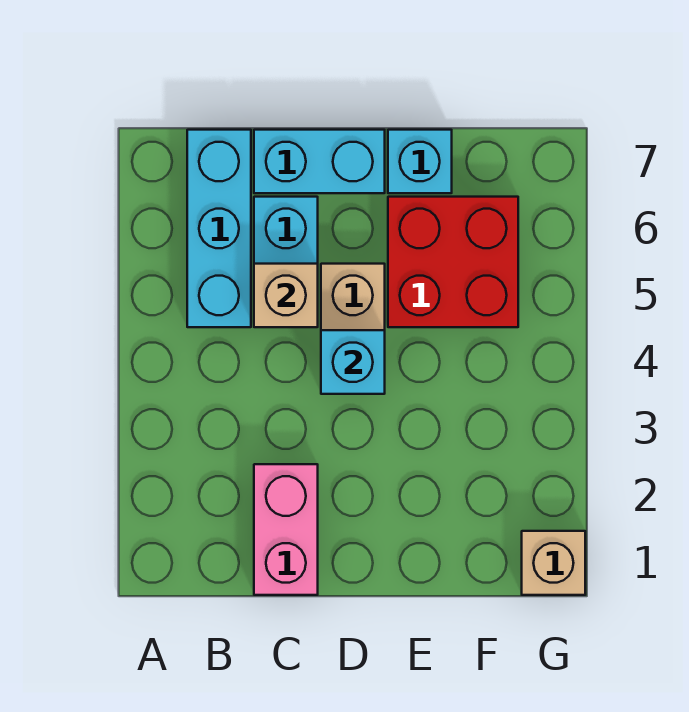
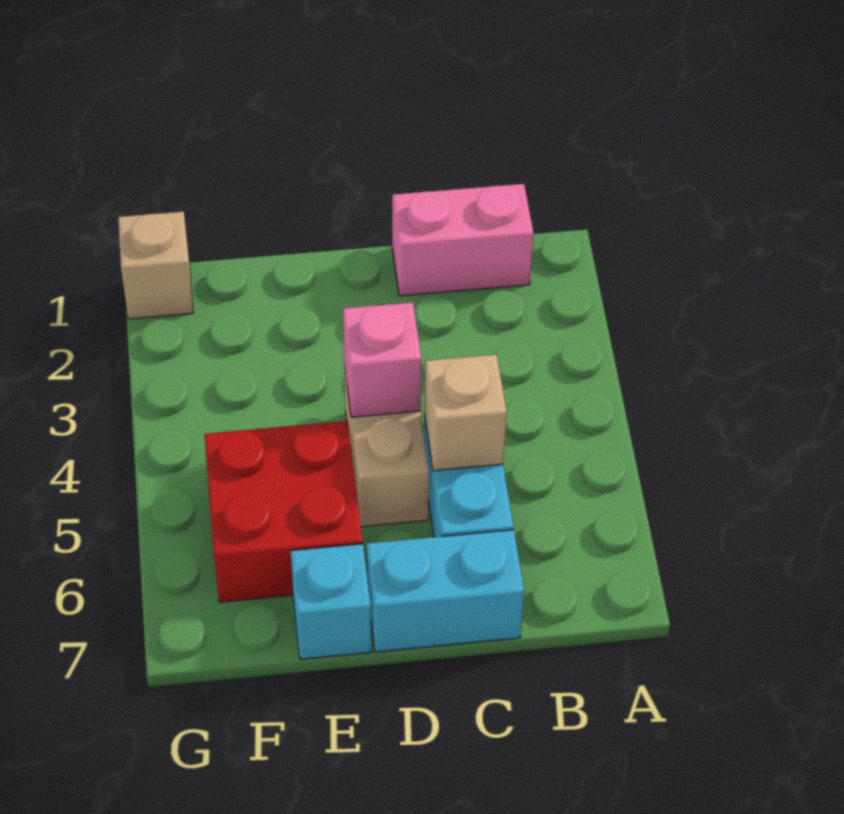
cyan brick B5:B7 level 1 -> none
pink brick C1:C2 level 1 -> pink brick B1:C1 level 1
cyan brick D4 level 2 -> pink brick D4 level 2

